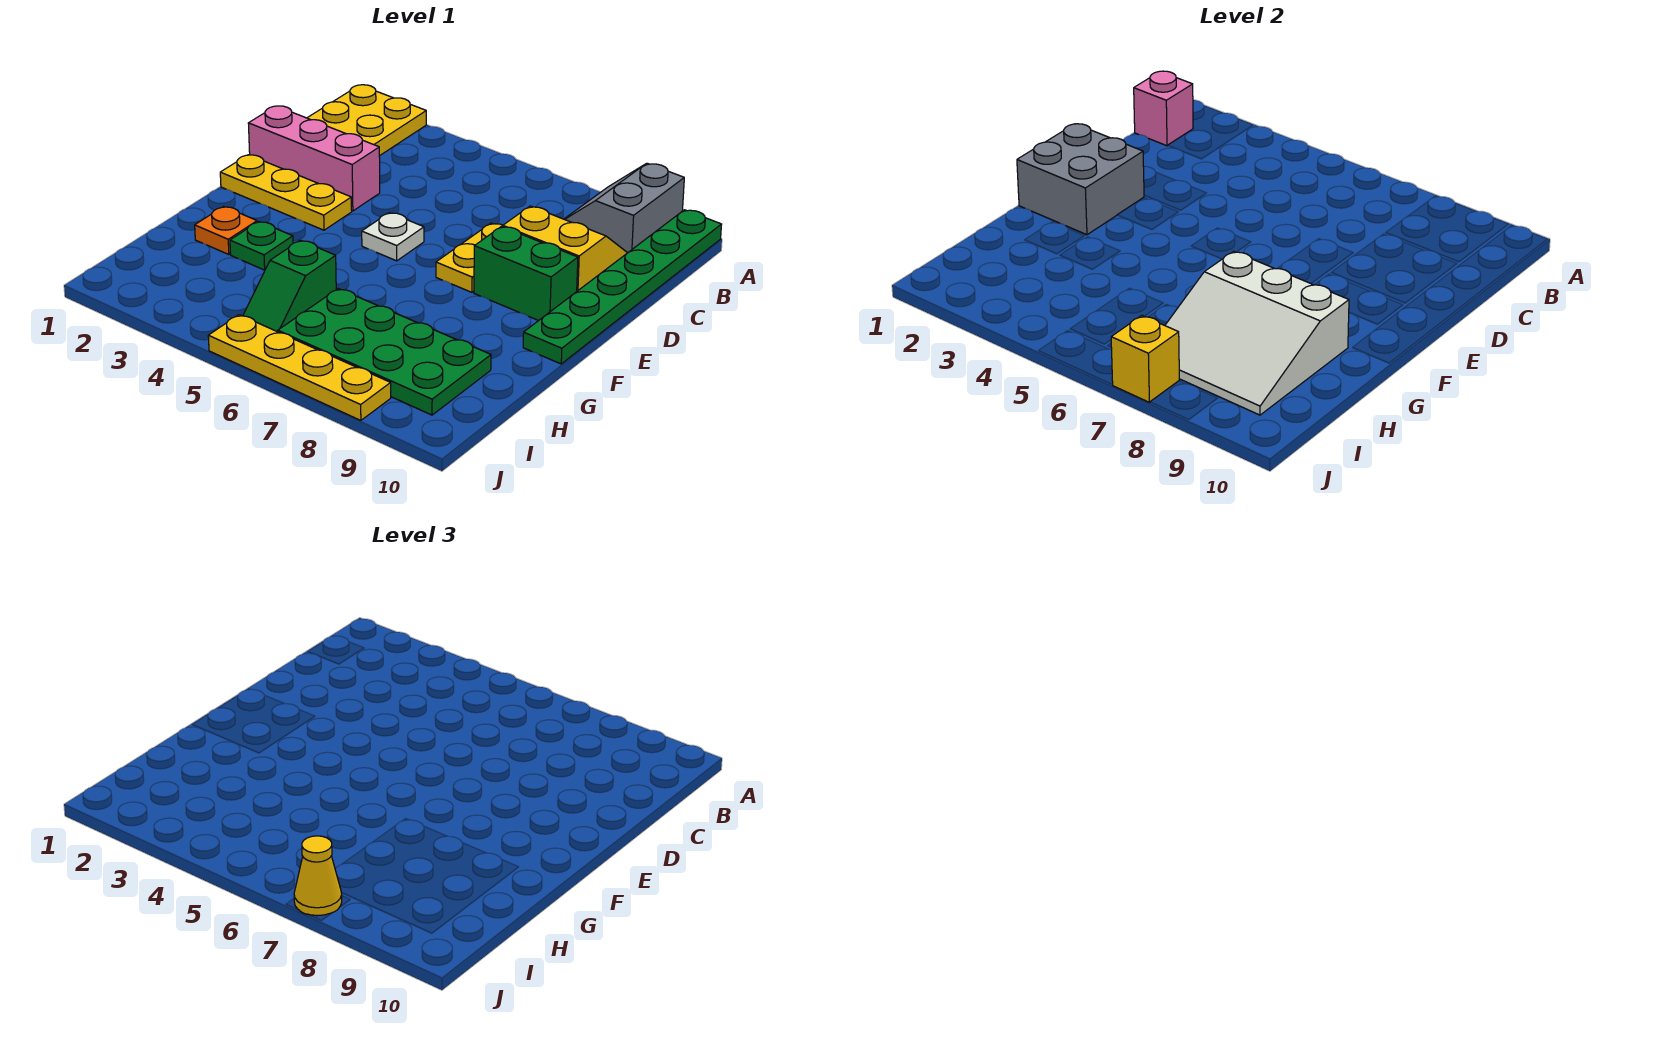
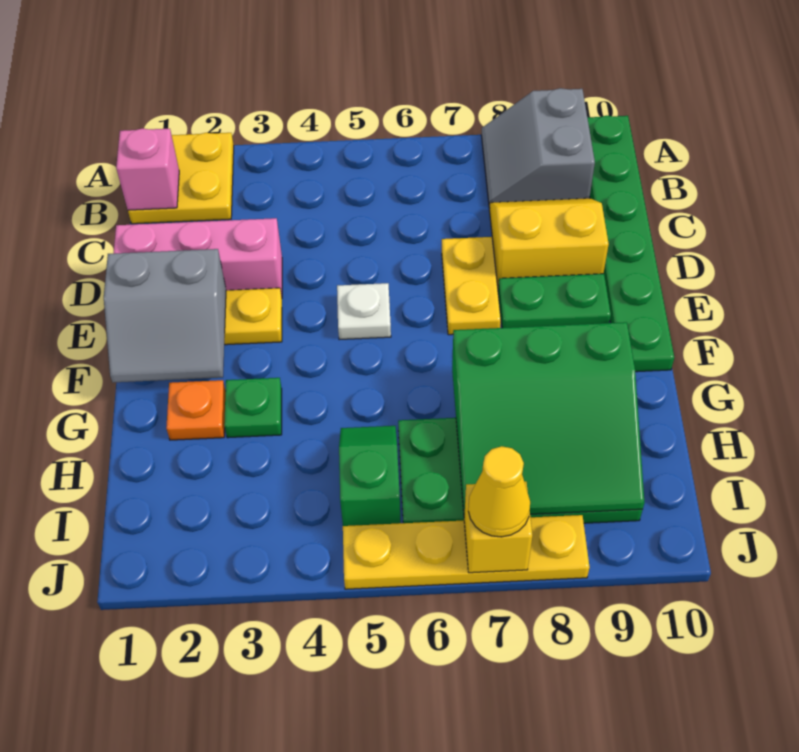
grey brick E1:F2 level 2 -> grey slope E1:F2 level 2 top E
green brick E8:E9 level 1 -> green plate E8:E9 level 1
white slope G7:I9 level 2 top G -> green slope G7:I9 level 2 top G
green slope H5:I5 level 1 top H -> green slope H5:I5 level 1 top I

